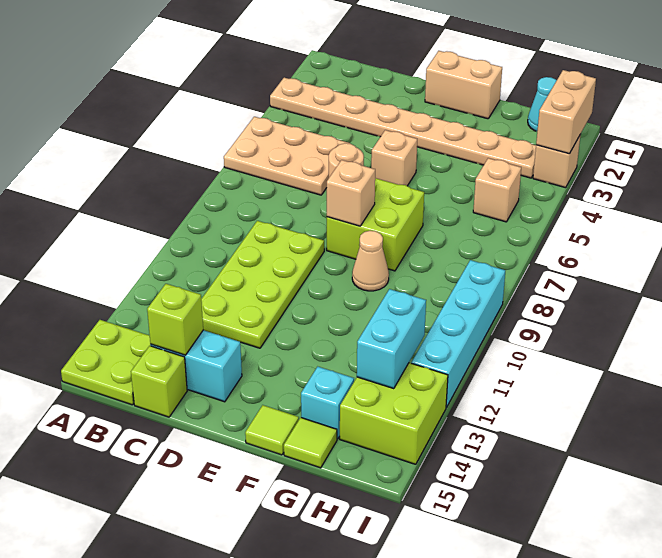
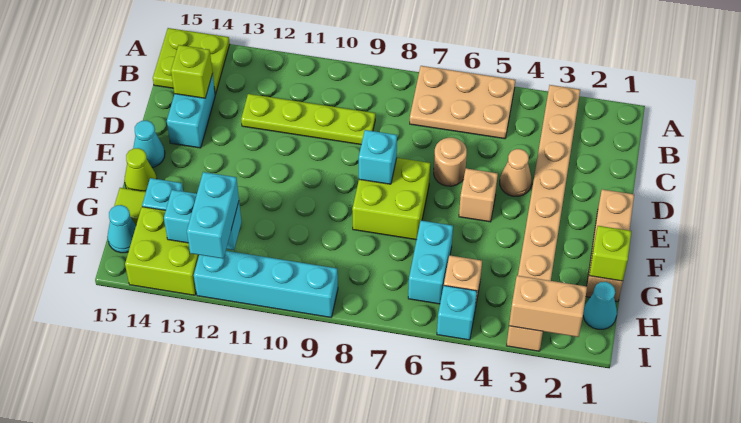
tan plate A5:C6 level 1 -> tan plate A5:B7 level 1
lime plate C9:D12 level 1 -> lime plate C9:C12 level 1
lime brick C15 level 1 -> lime brick G1 level 2
tan brick E1:F1 level 1 -> tan brick E1:G1 level 1
tan brick E8 level 2 -> cyan brick E8 level 2
none -> cyan cone E15 level 1
tan cone F9 level 1 -> tan cone D4 level 1
lime tile F15 level 1 -> lime cone F15 level 1
none -> cyan brick G6:H6 level 1
none -> cyan brick H12:I12 level 3
none -> cyan cone H15 level 1
none -> cyan brick I5 level 1

